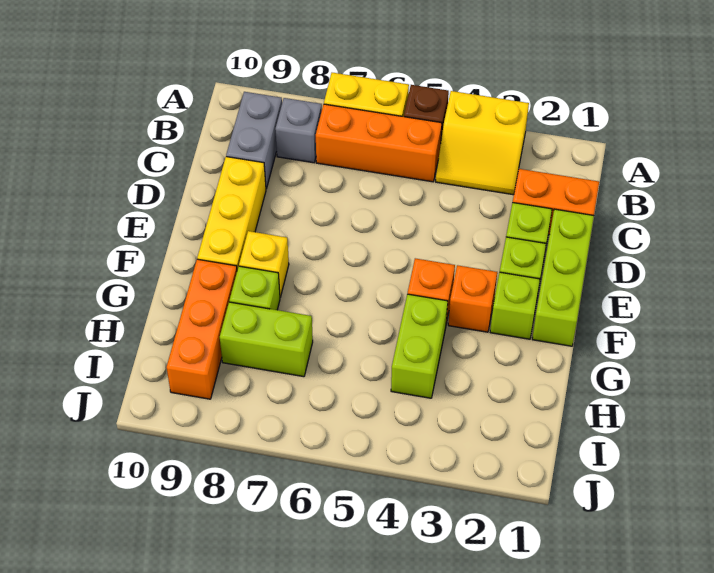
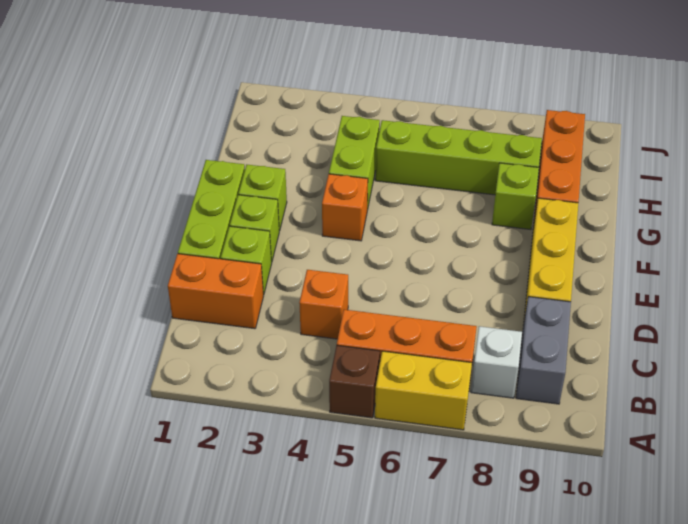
yellow slope A3:B4 level 1 top A -> none
grey brick B8 level 1 -> white brick B8 level 1
orange brick F3 level 1 -> orange brick C4 level 1
yellow brick F8 level 1 -> none
lime brick H7:H8 level 1 -> lime brick H5:H8 level 1

